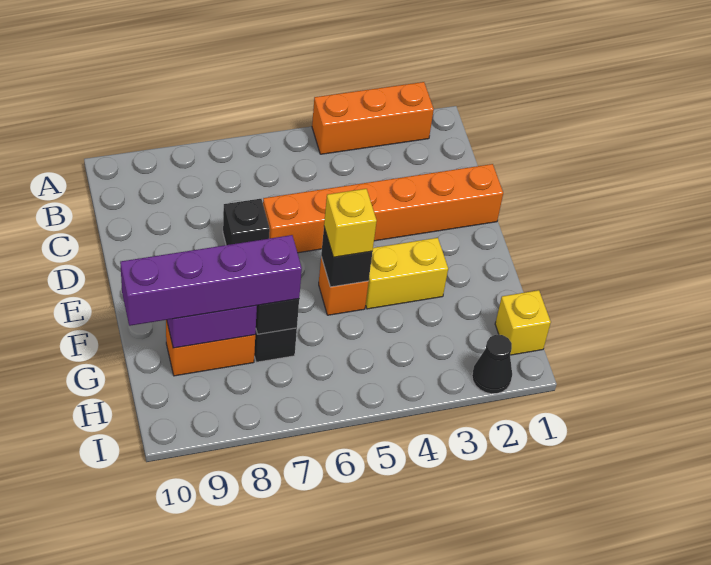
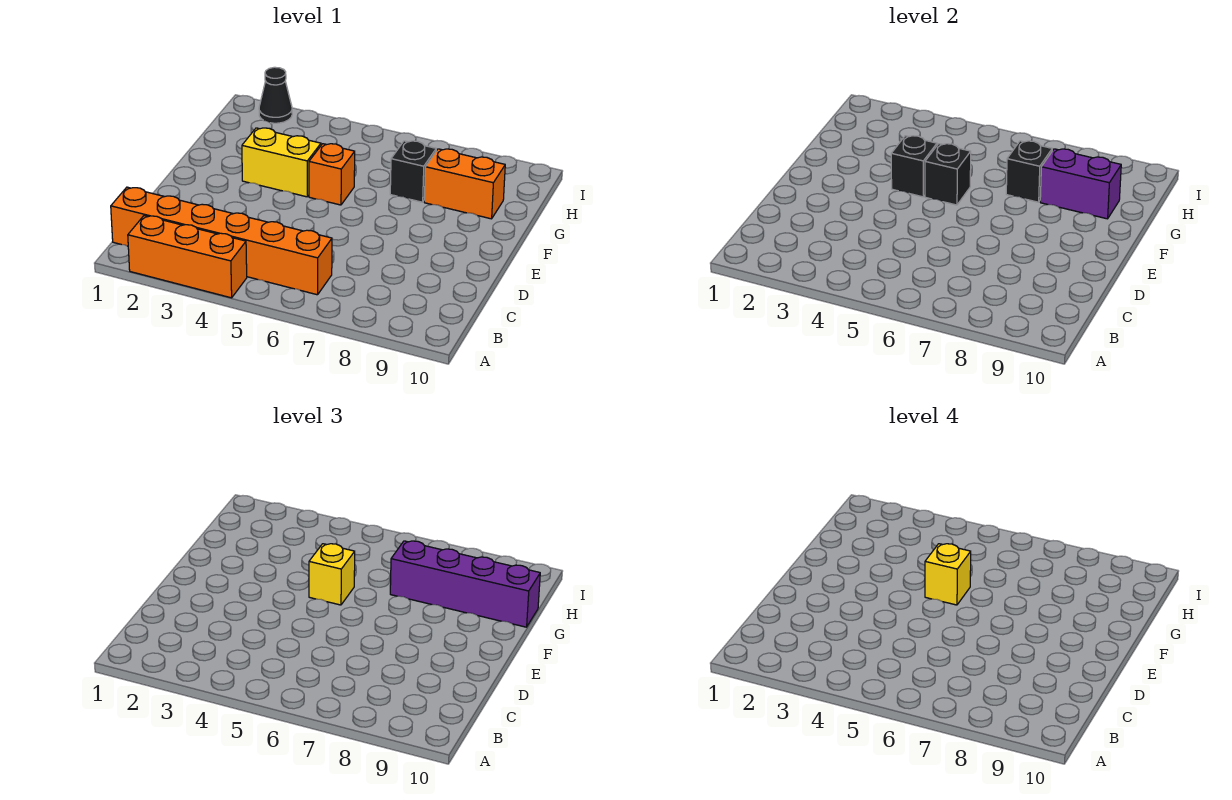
orange brick D1:D6 level 1 -> orange brick B1:B6 level 1
black brick D7 level 1 -> black brick F4 level 2
yellow brick H1 level 1 -> yellow brick F5 level 4

